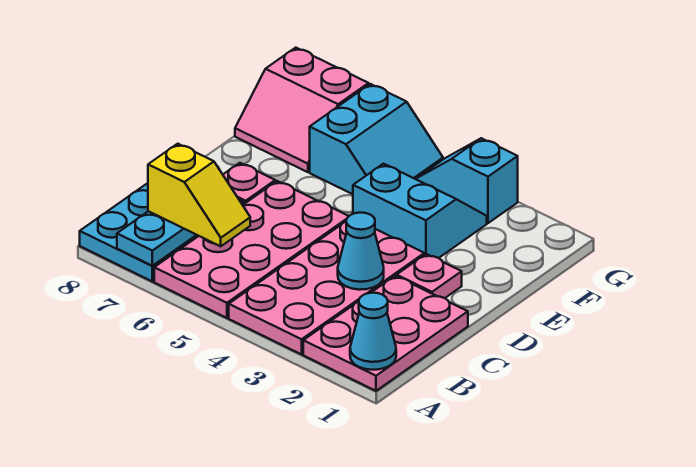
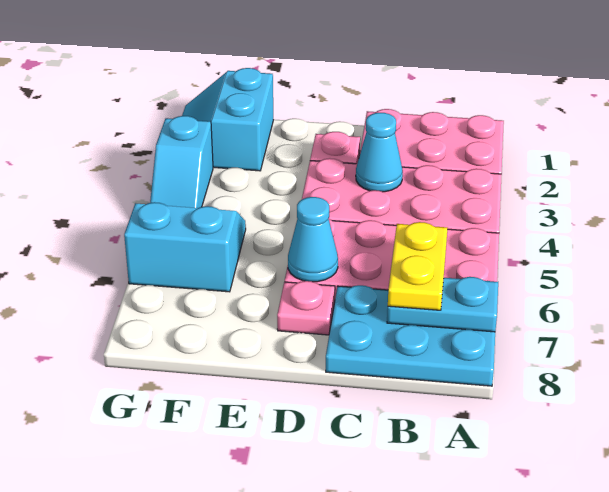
cyan cone A1 level 2 -> cyan cone D6 level 2
yellow slope B6:B7 level 3 top 7 -> yellow plate B6:B7 level 3
cyan slope E3:F4 level 1 top E -> cyan slope F1:G2 level 1 top F
pink slope F7:G8 level 1 top G -> none

